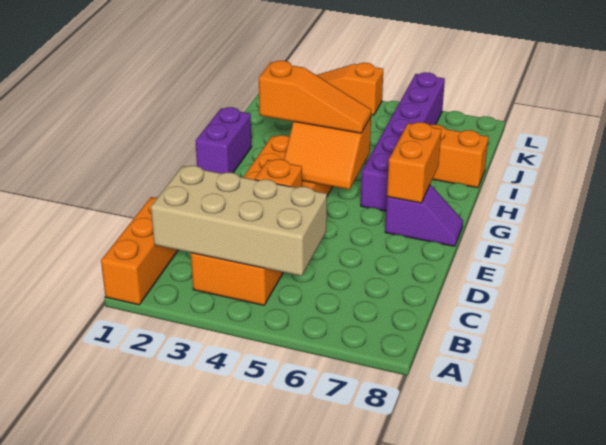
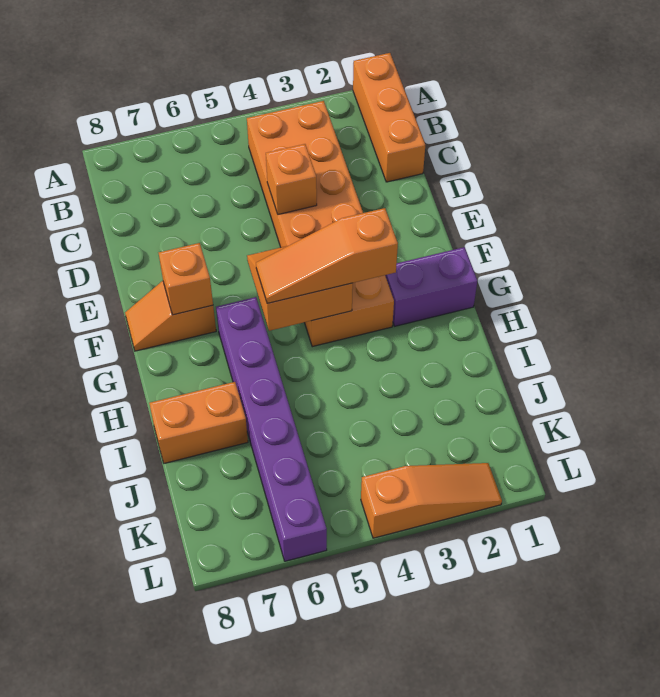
tan brick B2:C5 level 2 -> none
purple slope F7:F8 level 1 top 7 -> orange slope F7:F8 level 1 top 7
orange brick F7:G7 level 2 -> orange brick F7 level 2
purple brick G1:H1 level 1 -> purple brick G1:G2 level 1

